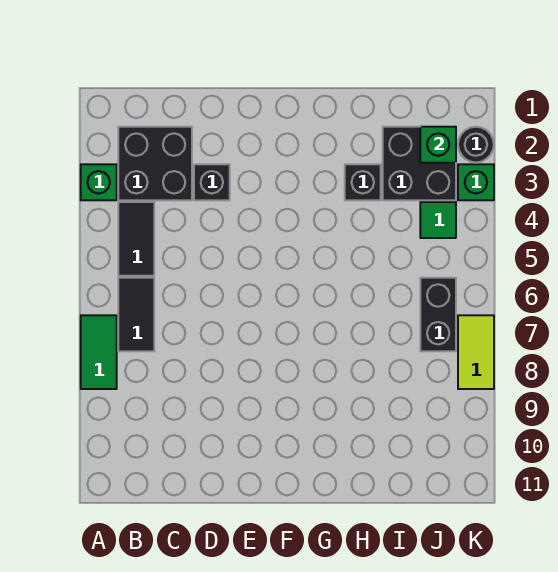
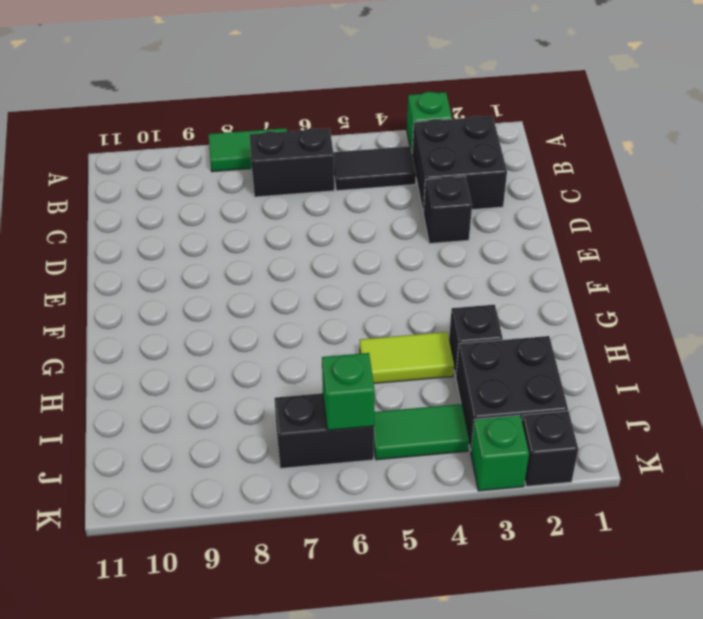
black tile B6:B7 level 1 -> black brick B6:B7 level 1
green brick J2 level 2 -> green brick J6 level 2
green tile J4 level 1 -> green tile J4:J5 level 1
black round brick K2 level 1 -> black brick K2 level 1
lime tile K7:K8 level 1 -> lime tile H4:H5 level 1

